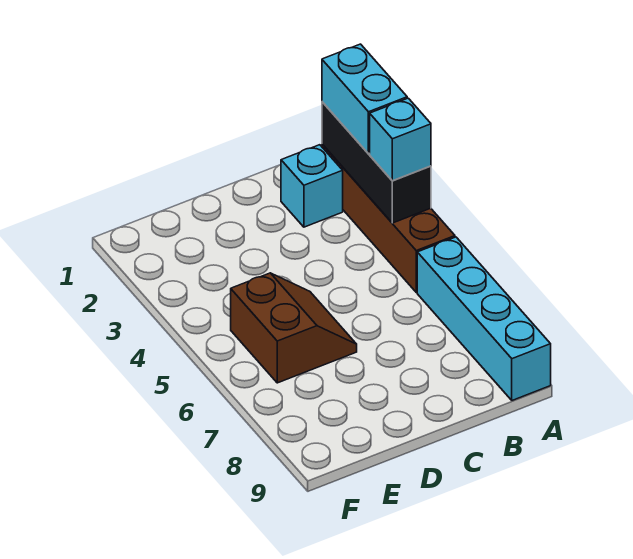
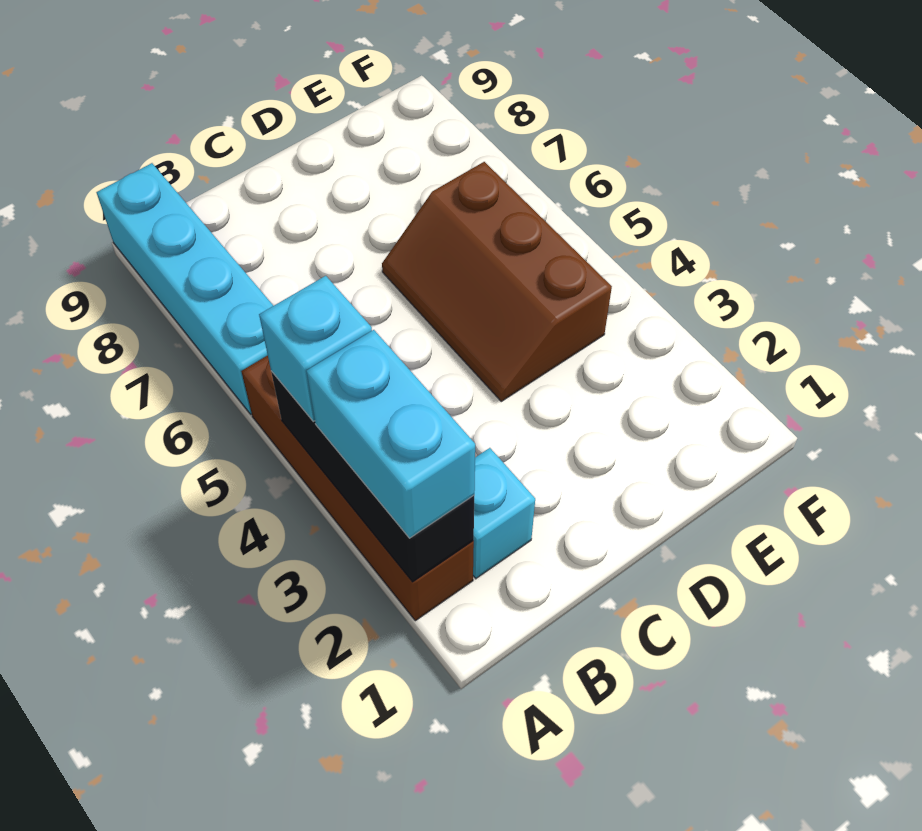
brown slope D5:E6 level 1 top E -> brown slope D4:E6 level 1 top E

